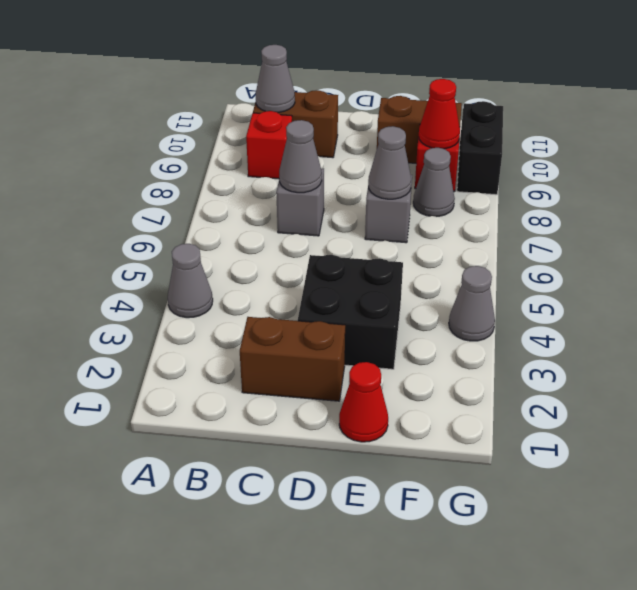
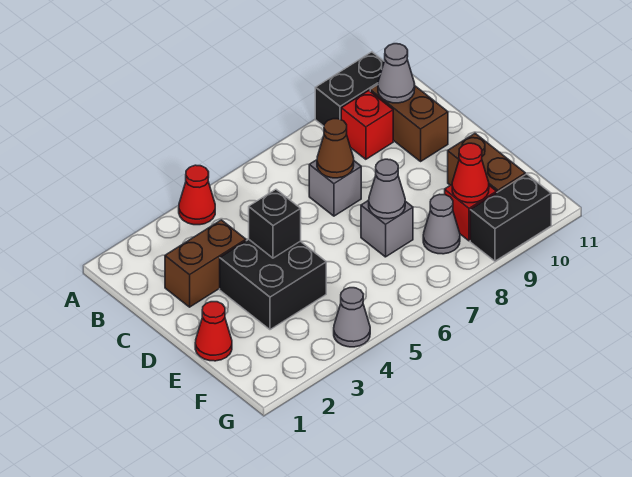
grey cone A4 level 1 -> red cone A4 level 1
none -> black brick A9:A10 level 1
brown brick C2:D2 level 1 -> brown brick C2:C3 level 1
grey cone C7 level 2 -> brown cone C7 level 2
none -> black brick D4 level 2

